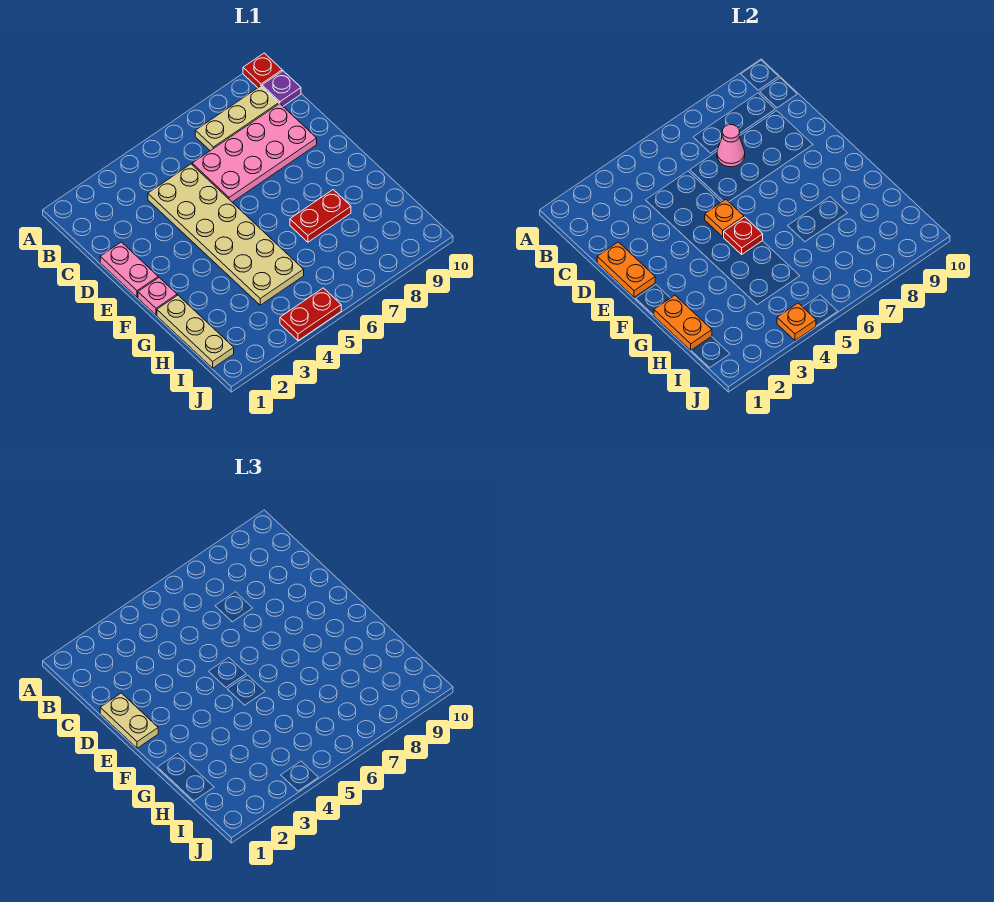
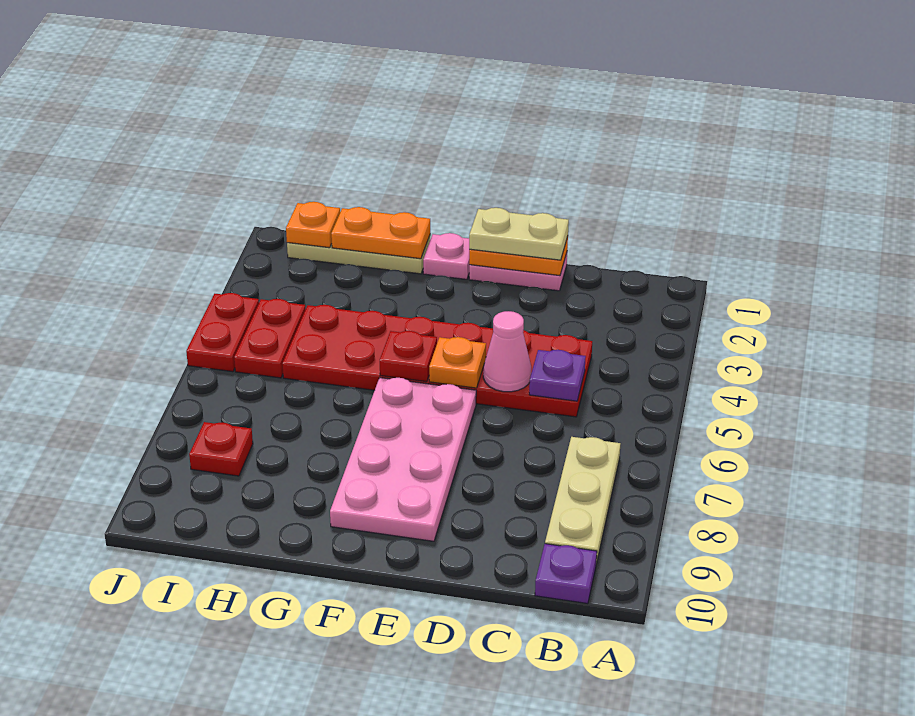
red plate A10 level 1 -> red plate I8 level 1
tan plate C4:H5 level 1 -> red plate C4:H5 level 1
none -> purple plate C5 level 2
pink plate C6:D9 level 1 -> pink plate E6:F9 level 1
pink cone C7 level 2 -> pink cone D5 level 2
red plate G7:G8 level 1 -> red plate I4:I5 level 1
orange plate J4 level 2 -> orange plate I1 level 2

